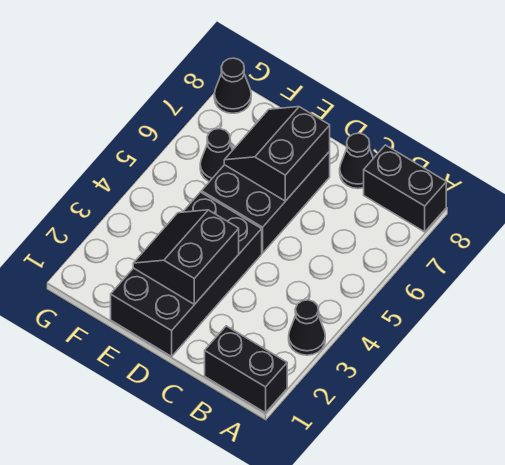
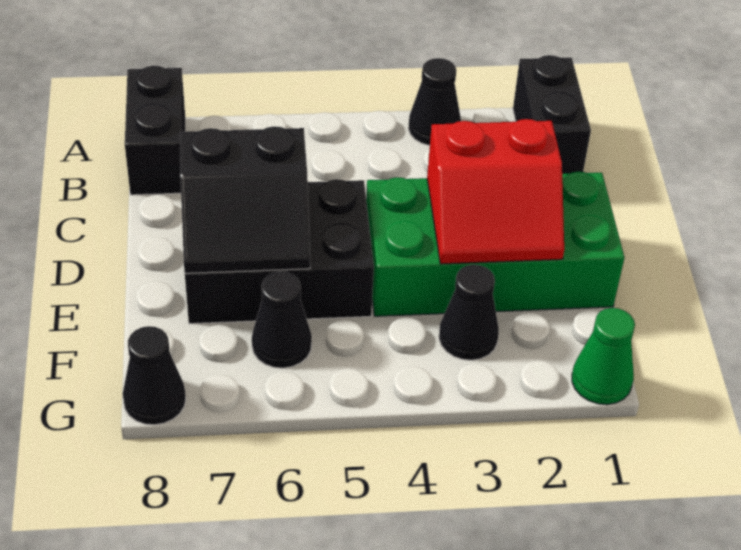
black cone C8 level 1 -> black cone F3 level 1
black brick D1:E4 level 1 -> green brick D1:E4 level 1
black slope D2:E3 level 2 top D -> red slope D2:E3 level 2 top D
none -> green cone G1 level 1

